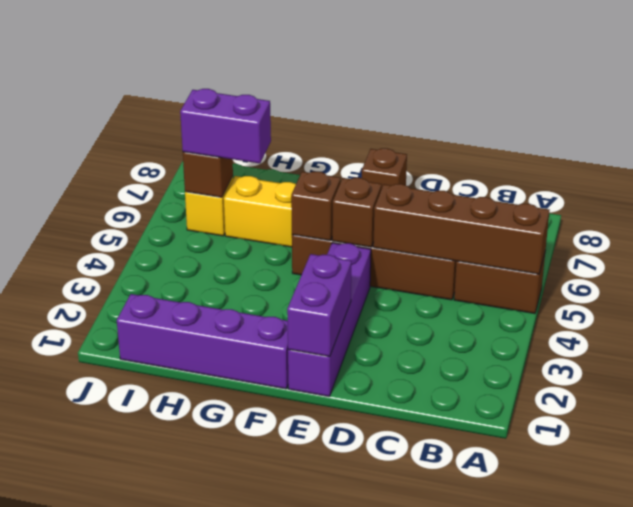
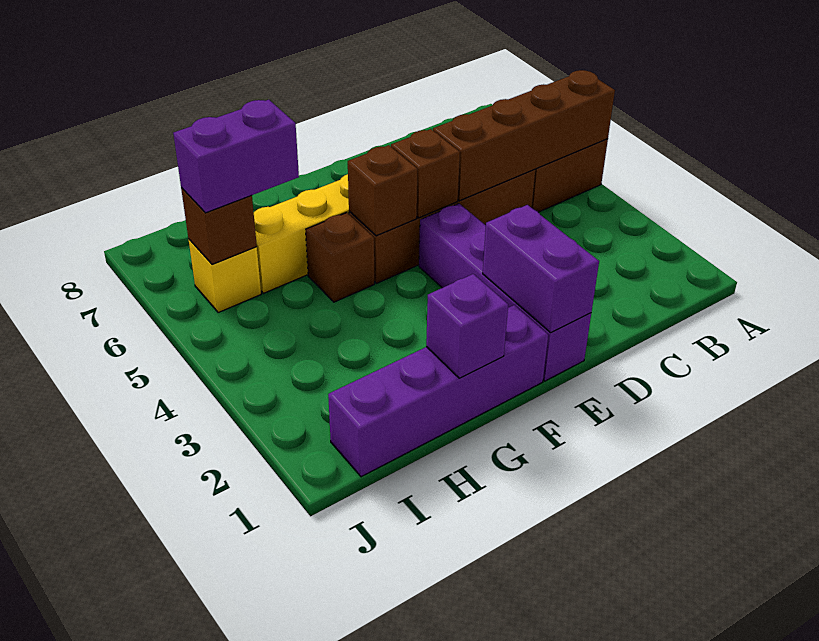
brown brick E8 level 1 -> brown brick G5 level 1
none -> purple brick G1 level 2

